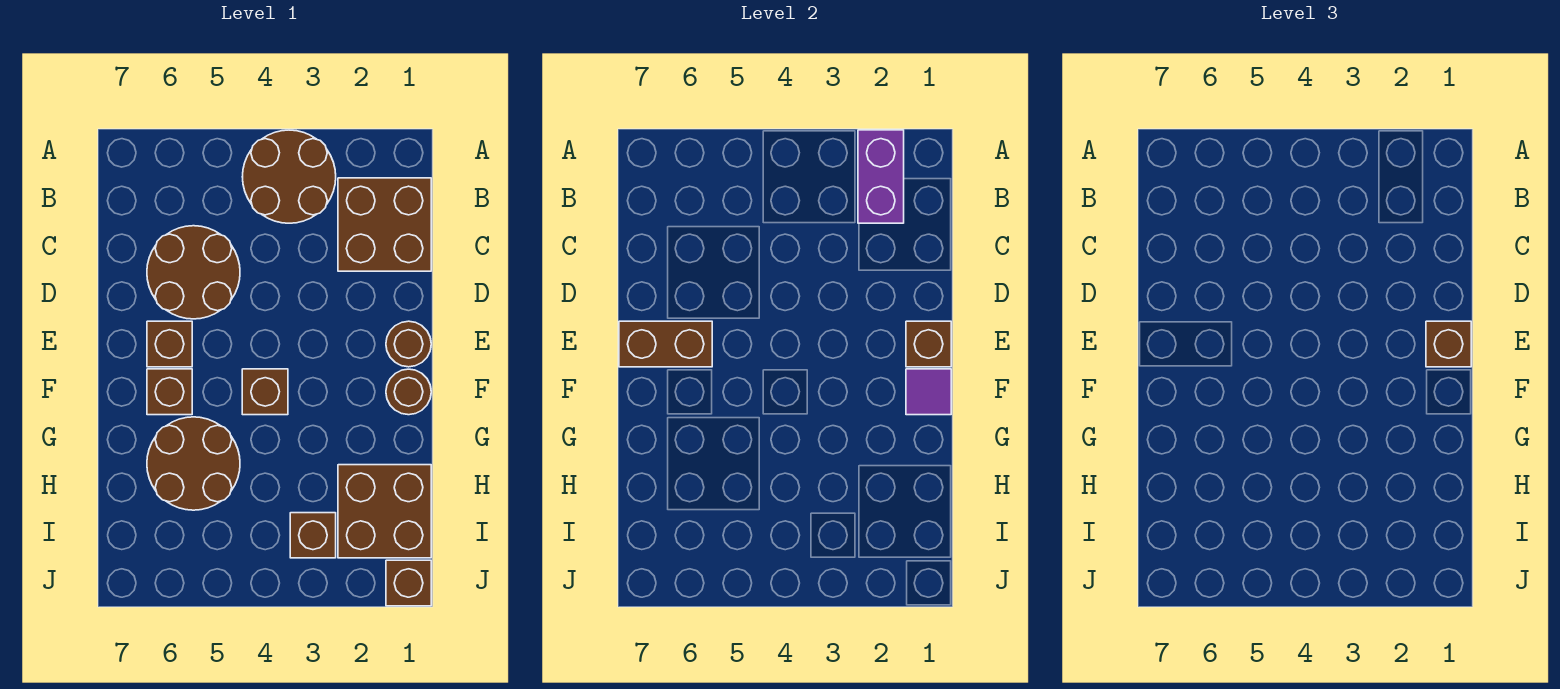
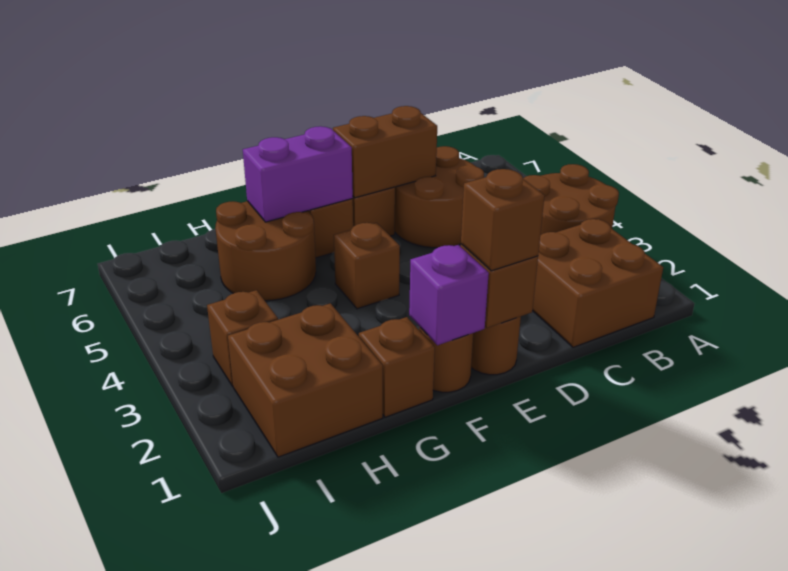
purple brick A2:B2 level 2 -> purple brick F6:G6 level 2
brown brick E6:E7 level 2 -> brown brick D6:E6 level 2
purple tile F1 level 2 -> purple brick F1 level 2
brown brick J1 level 1 -> brown brick G1 level 1

